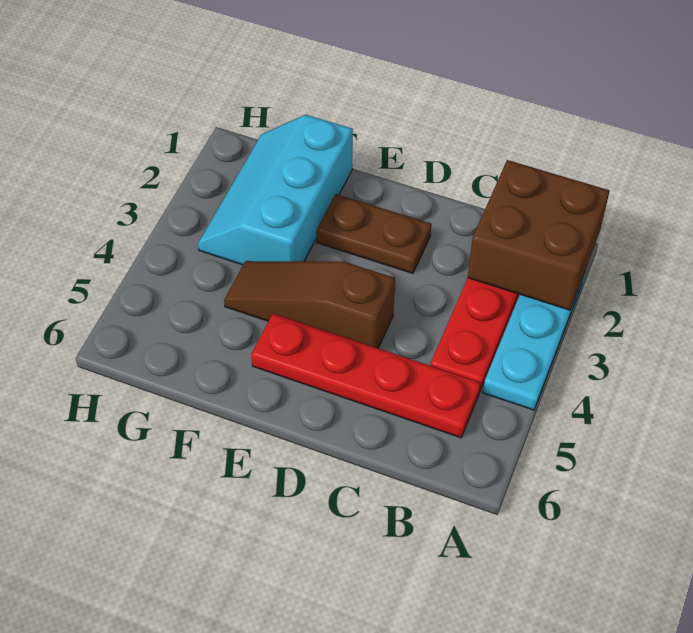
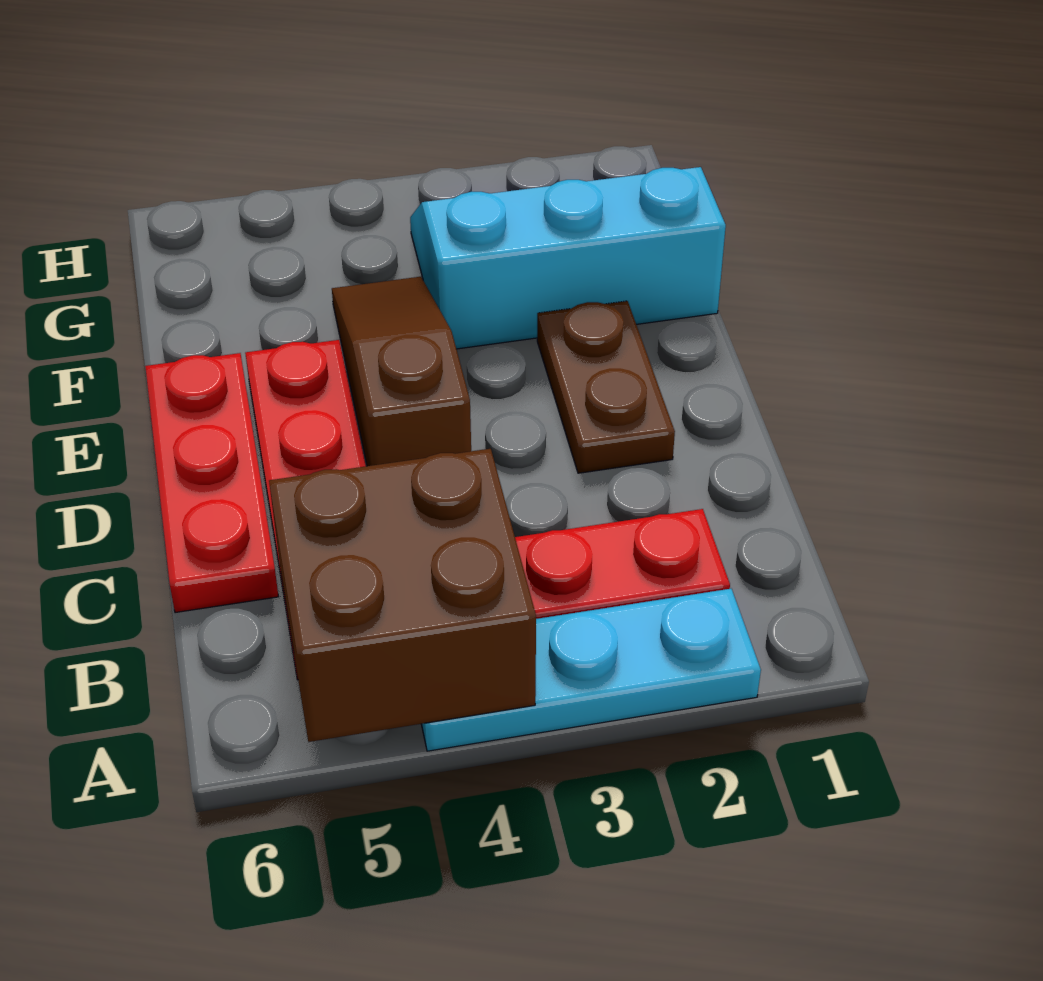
brown brick A1:B2 level 2 -> brown brick A4:B5 level 2
none -> red plate C6:E6 level 1

